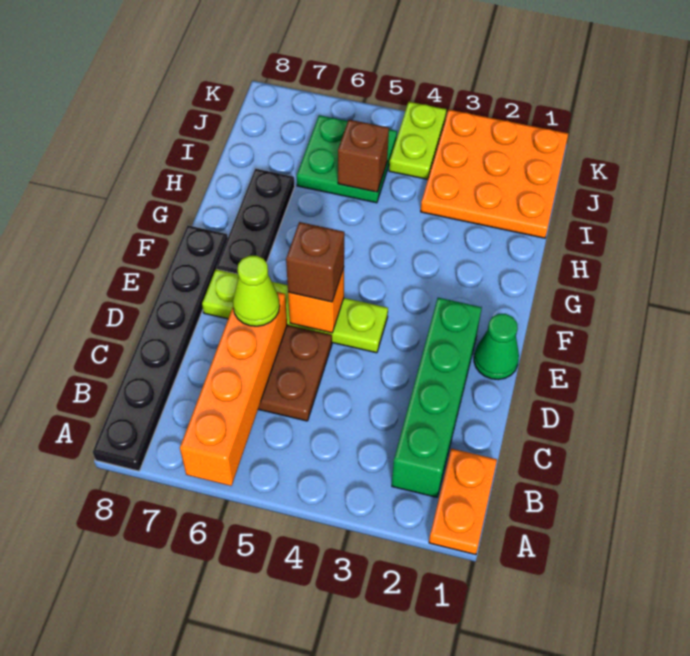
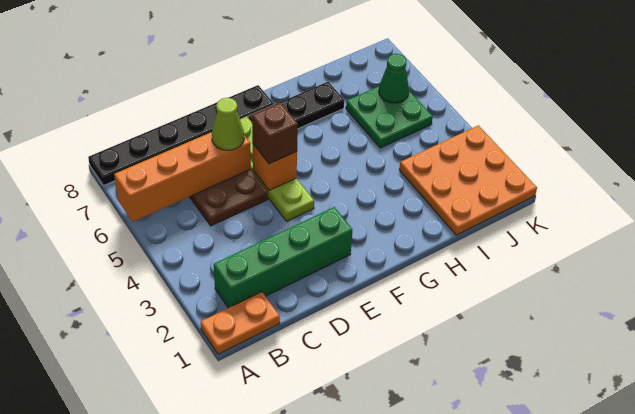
green cone E1 level 1 -> green cone J6 level 2
brown brick I5 level 2 -> none
lime plate J4:K4 level 1 -> none

